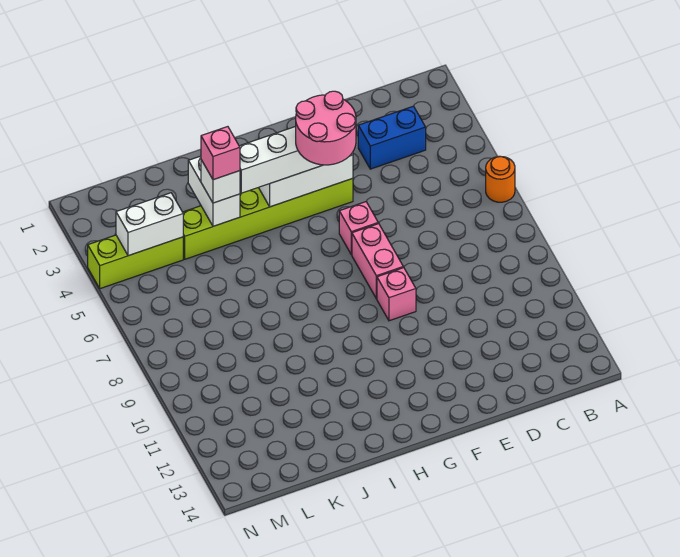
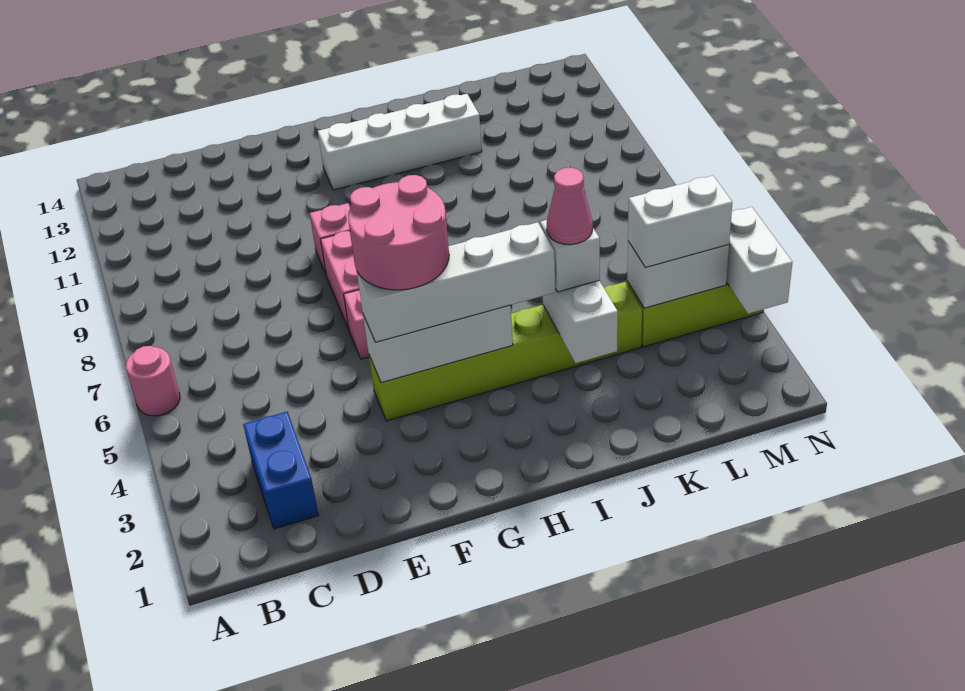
orange round brick A6 level 1 -> pink round brick A6 level 1
blue brick C3:D3 level 1 -> blue brick C2:C3 level 1
none -> white brick G12:J12 level 1
pink brick J4 level 4 -> pink cone J4 level 4
none -> white brick L4:M4 level 3
none -> white brick N3:N4 level 2

